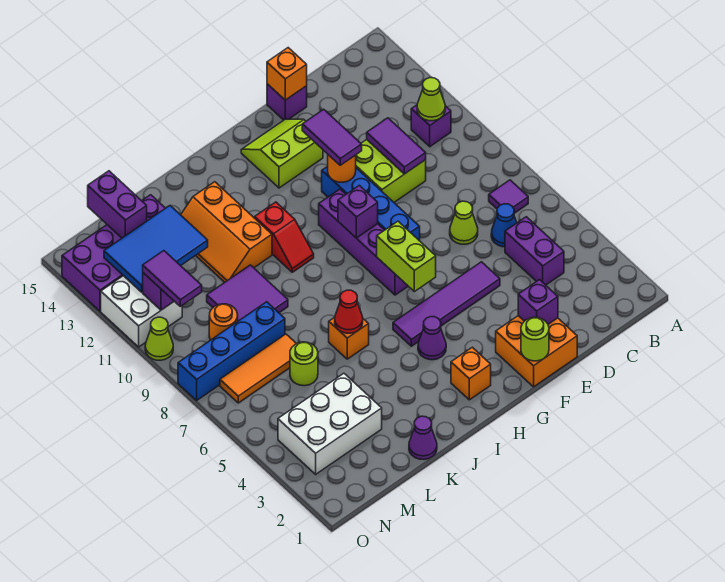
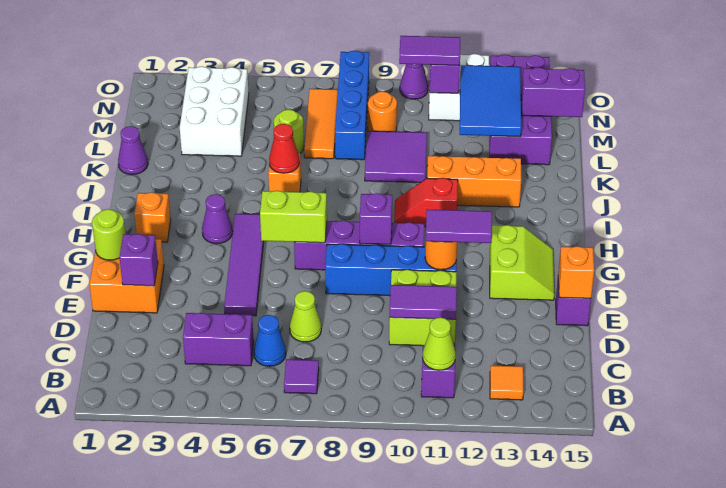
none -> orange tile B13 level 1
lime cone O10 level 1 -> purple cone O10 level 1

